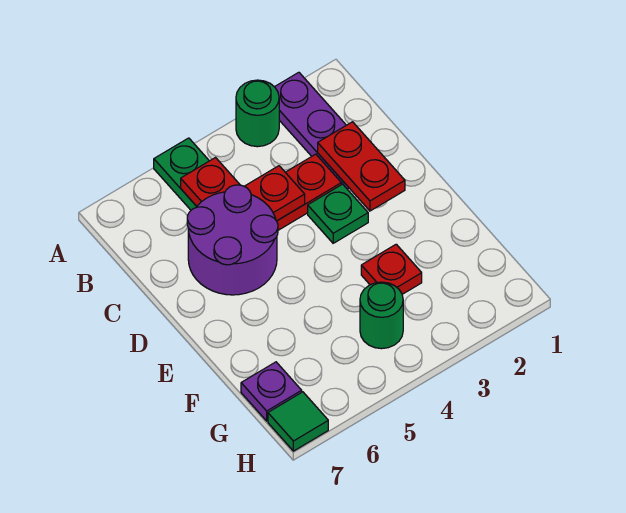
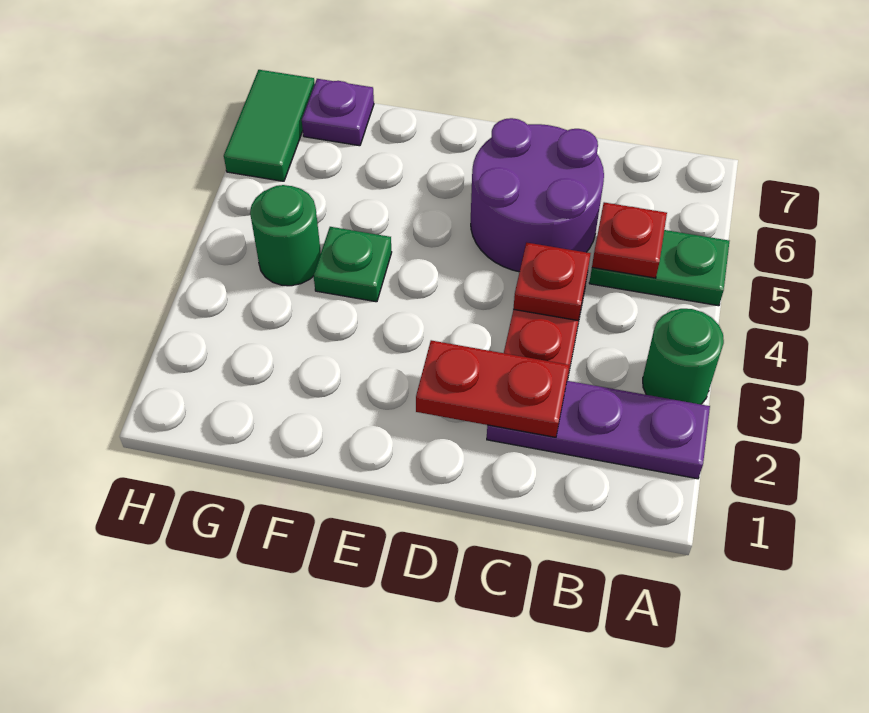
green plate D3 level 1 -> green plate F4 level 1
red plate F3 level 1 -> none
green tile H7 level 1 -> green tile H6:H7 level 1

